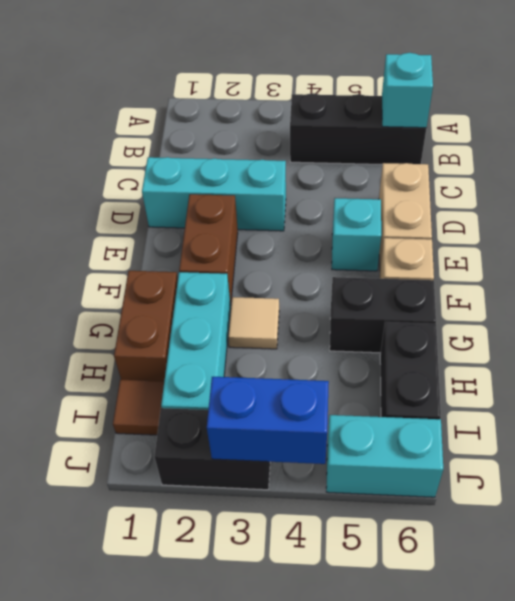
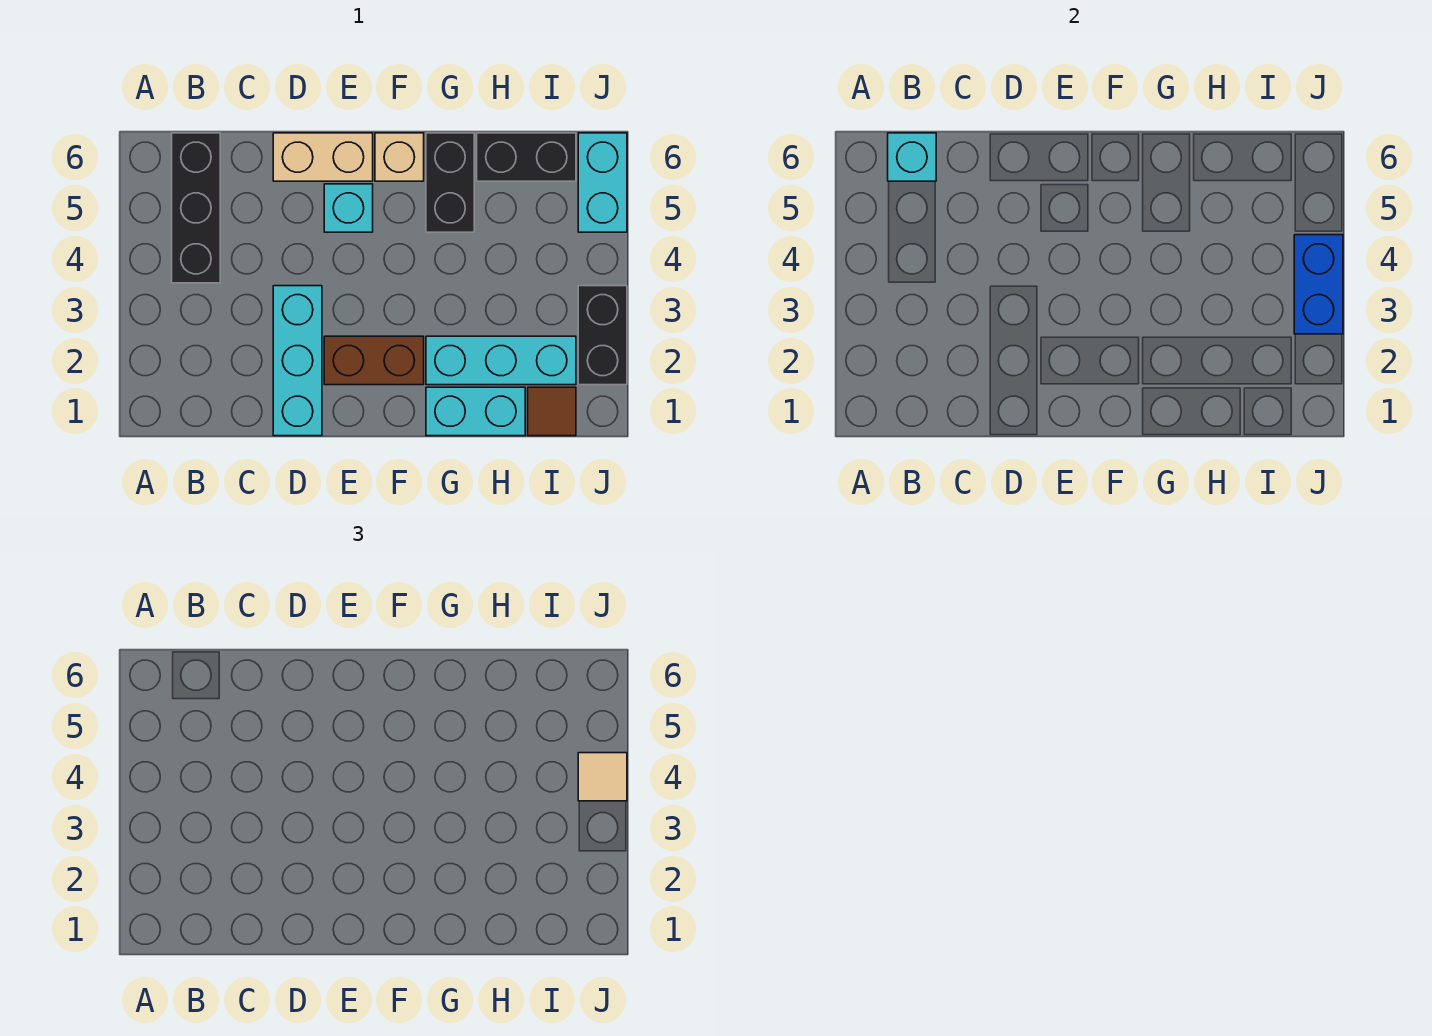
brown brick G1:H1 level 1 -> cyan brick G1:H1 level 1
tan tile G3 level 1 -> tan tile J4 level 3

